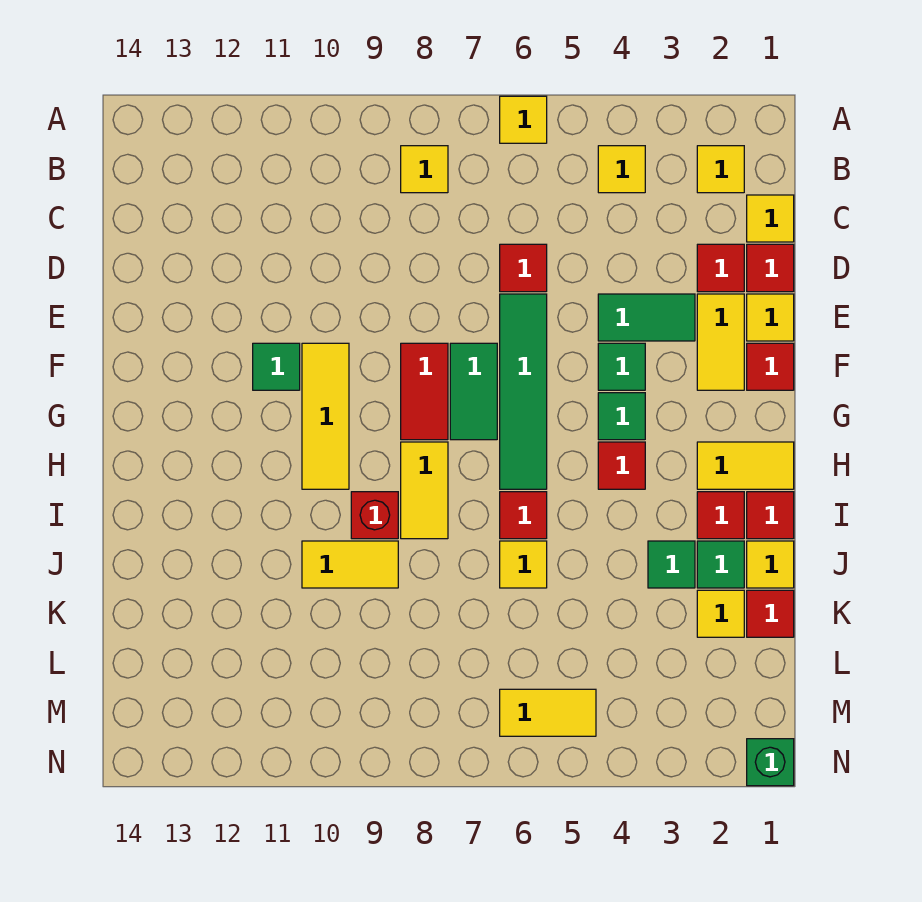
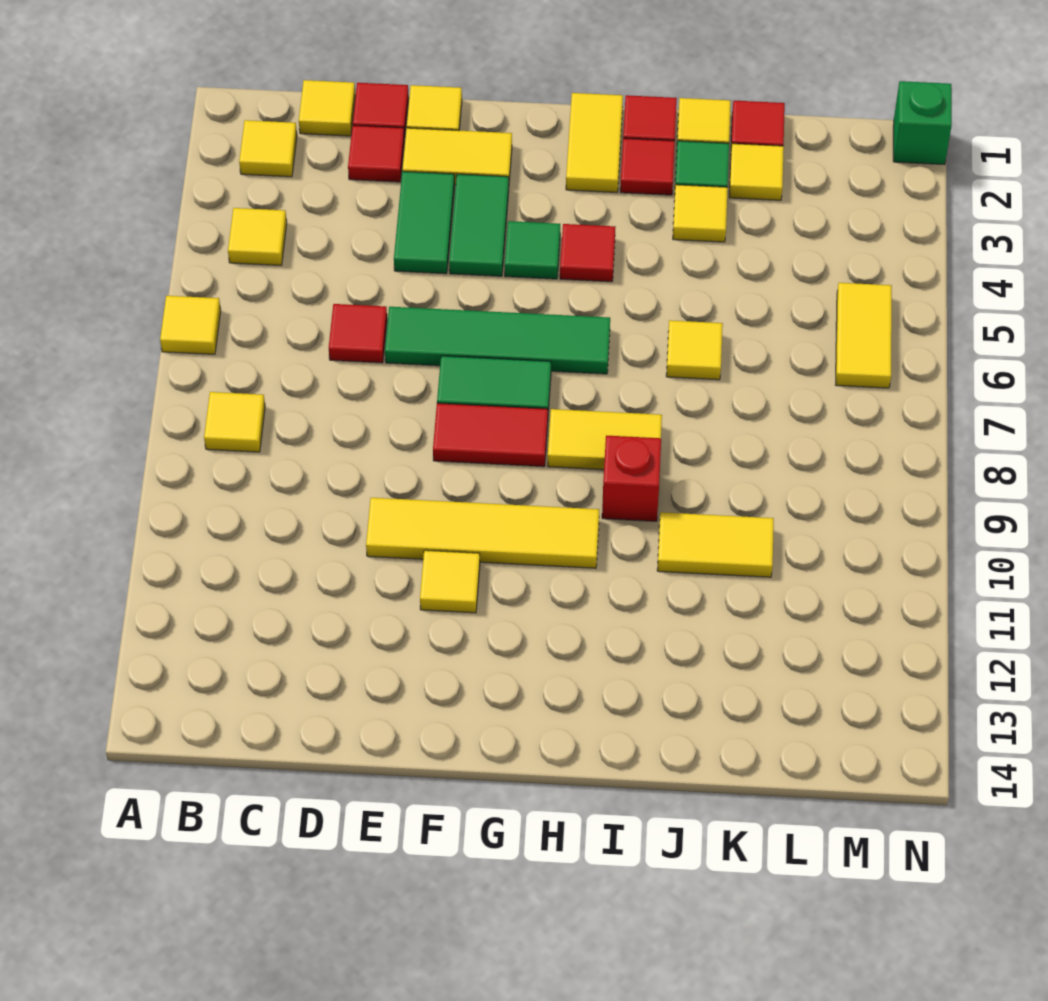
red tile F1 level 1 -> none
green tile F4 level 1 -> green tile F3:F4 level 1
yellow tile F10:H10 level 1 -> yellow tile E10:H10 level 1
green tile F11 level 1 -> yellow tile F11 level 1
red tile I6 level 1 -> none
green tile J3 level 1 -> yellow tile J3 level 1
yellow tile J9:J10 level 1 -> yellow tile J10:K10 level 1

